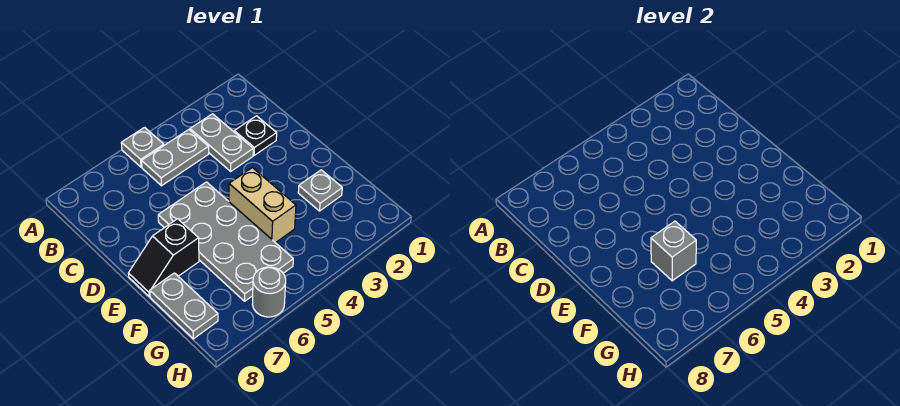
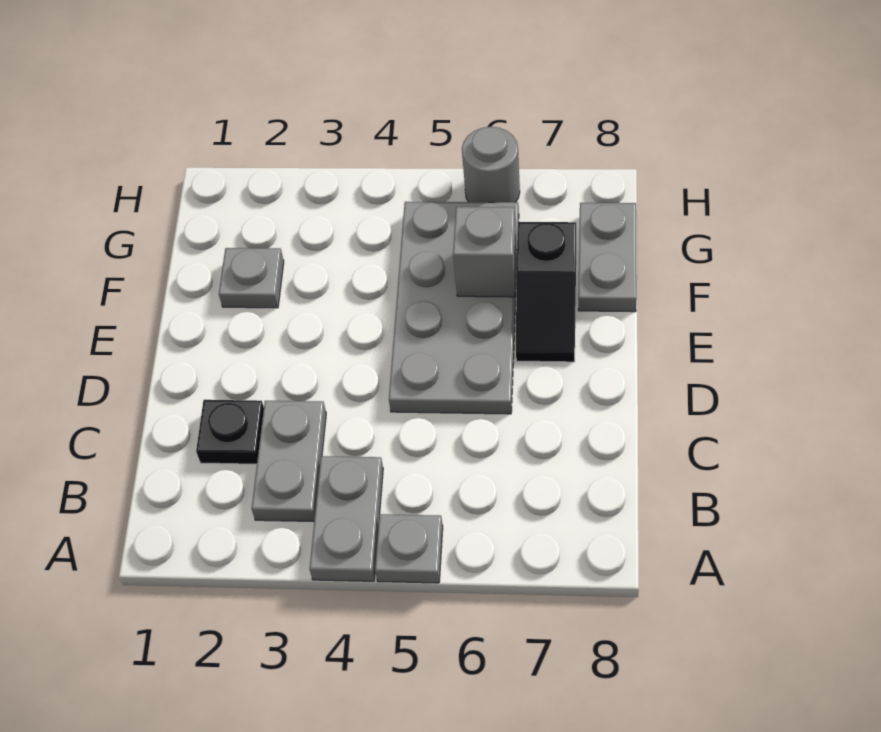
grey plate B4:B5 level 1 -> grey plate A4:B4 level 1
tan brick E4:F4 level 1 -> none
black slope E7:E8 level 1 top 7 -> black slope E7:F7 level 1 top F

